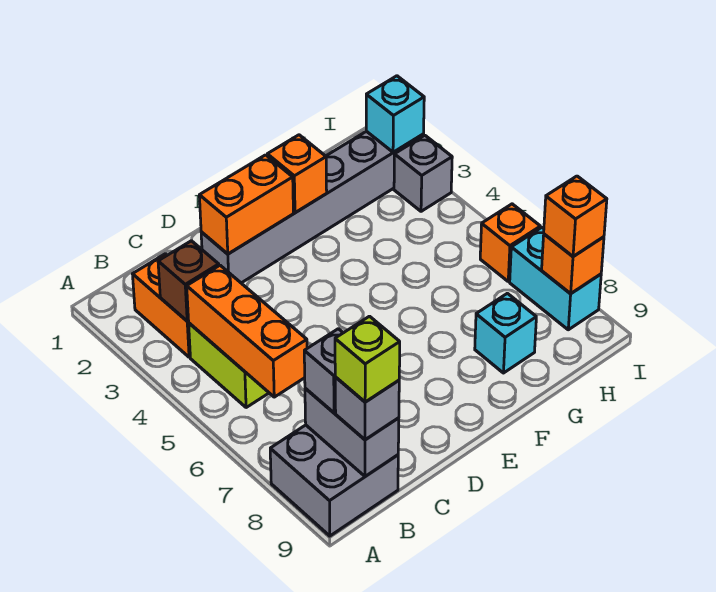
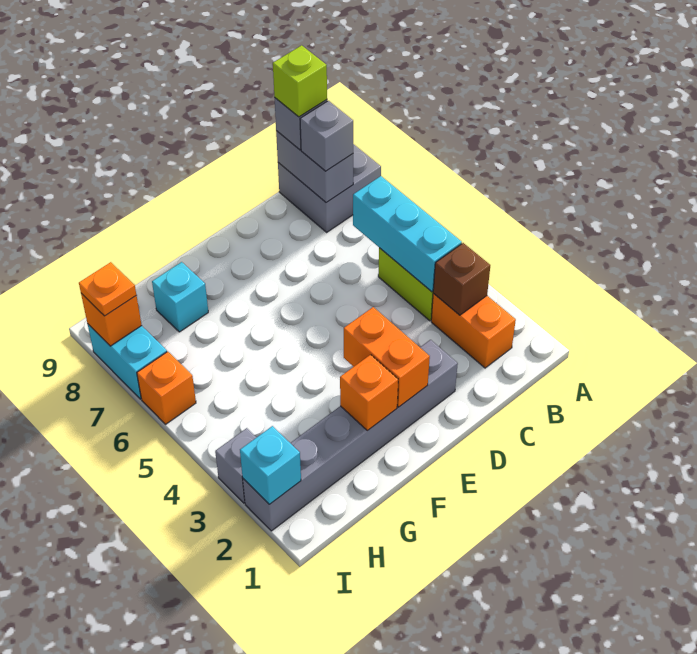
orange brick B4:B6 level 2 -> cyan brick B4:B6 level 2
orange brick D2:E2 level 2 -> orange brick E2:E3 level 2
orange brick I8 level 3 -> orange plate I8 level 3

